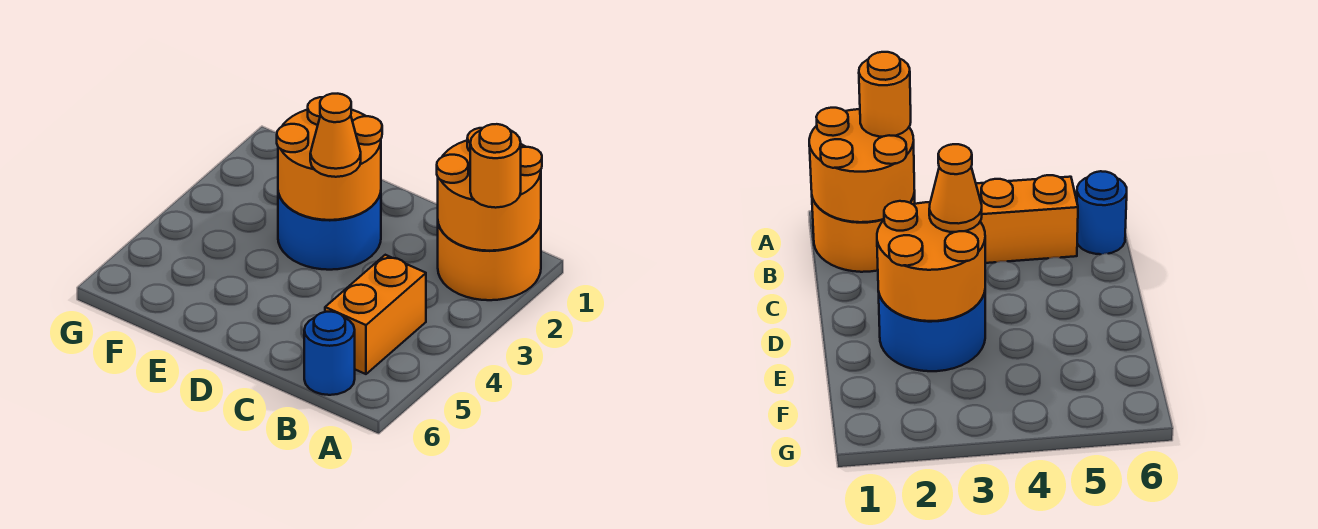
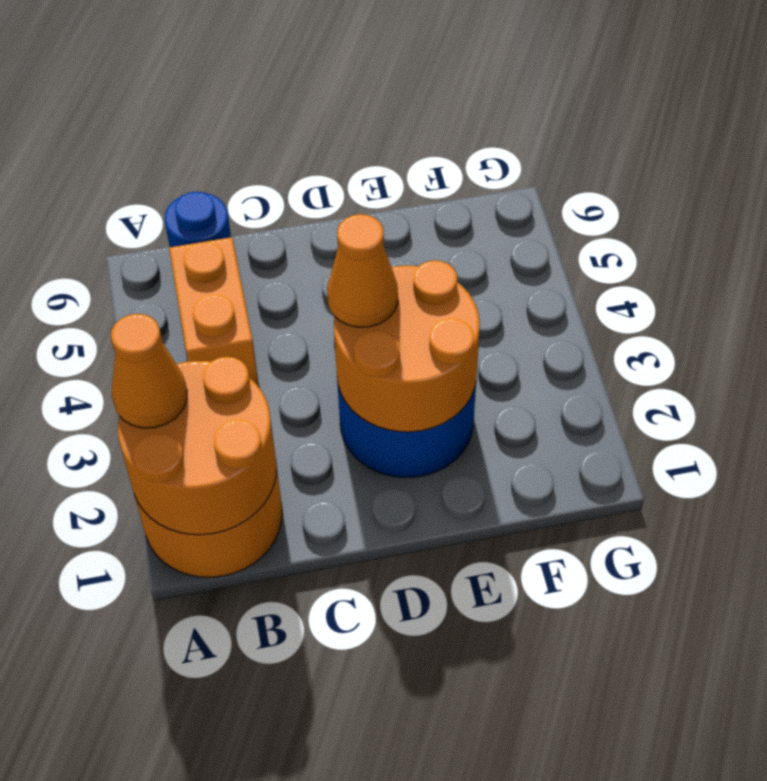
orange round brick A2 level 3 -> orange cone A2 level 3

